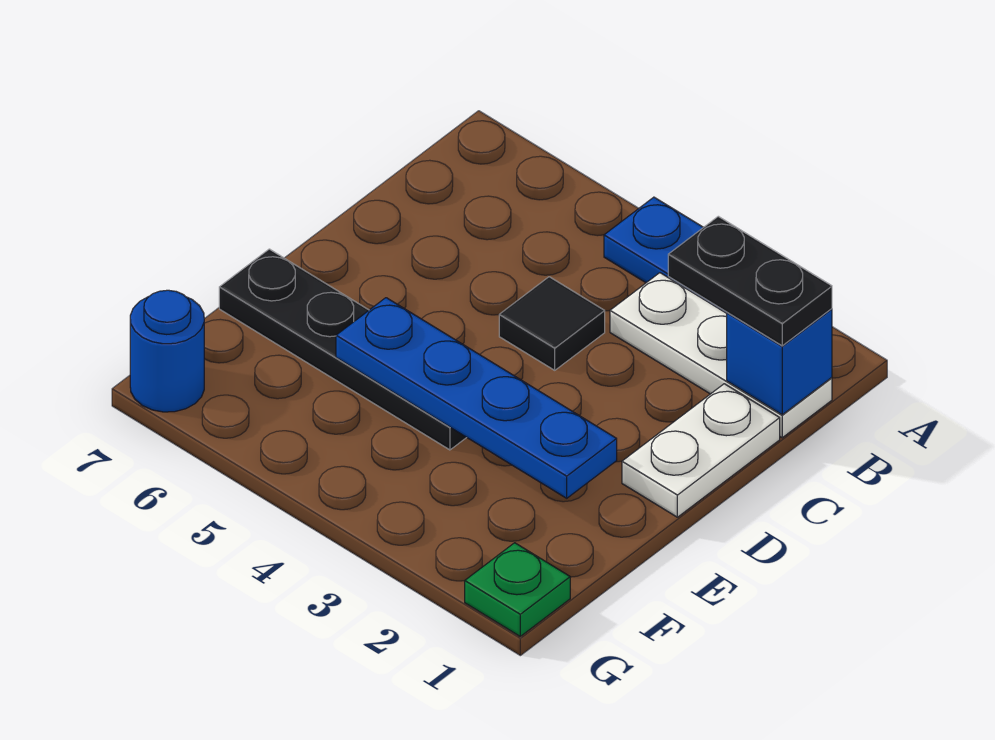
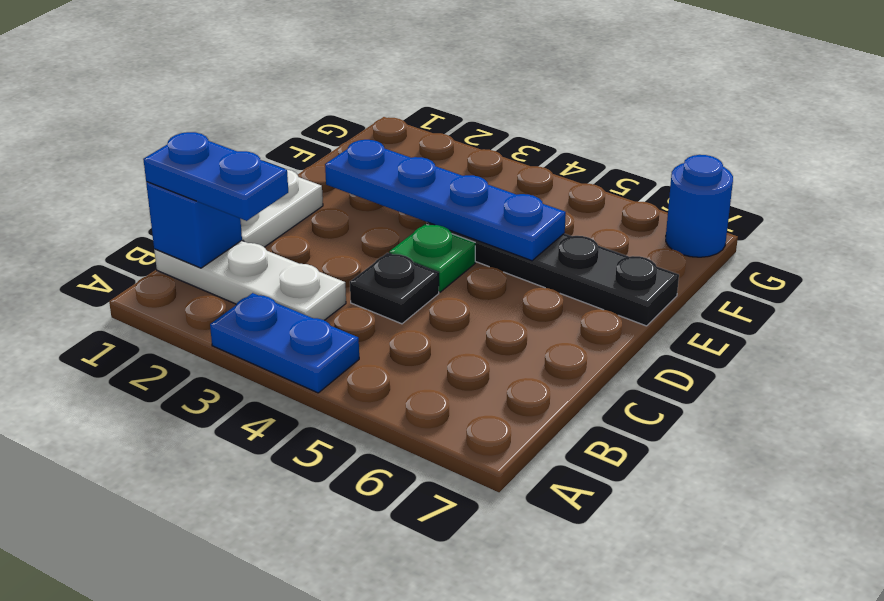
black plate B1:B2 level 3 -> blue plate B1:B2 level 3
black tile C4 level 1 -> black plate C4 level 1
green plate G1 level 1 -> green plate D4 level 1

